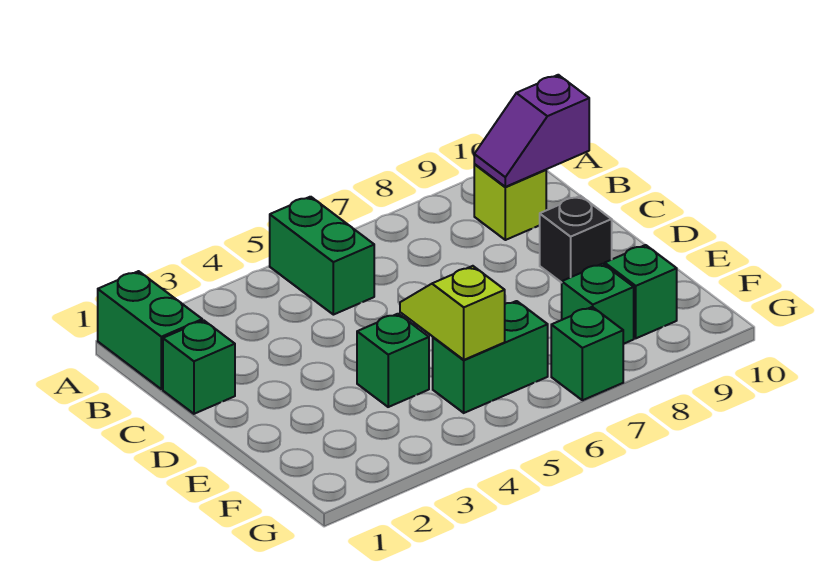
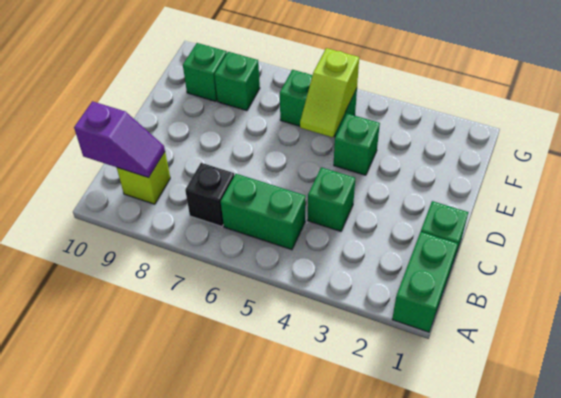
green brick A5:B5 level 1 -> green brick B5:B6 level 1
black brick D9 level 1 -> black brick B7 level 1
green brick G7 level 1 -> green brick C4 level 1

